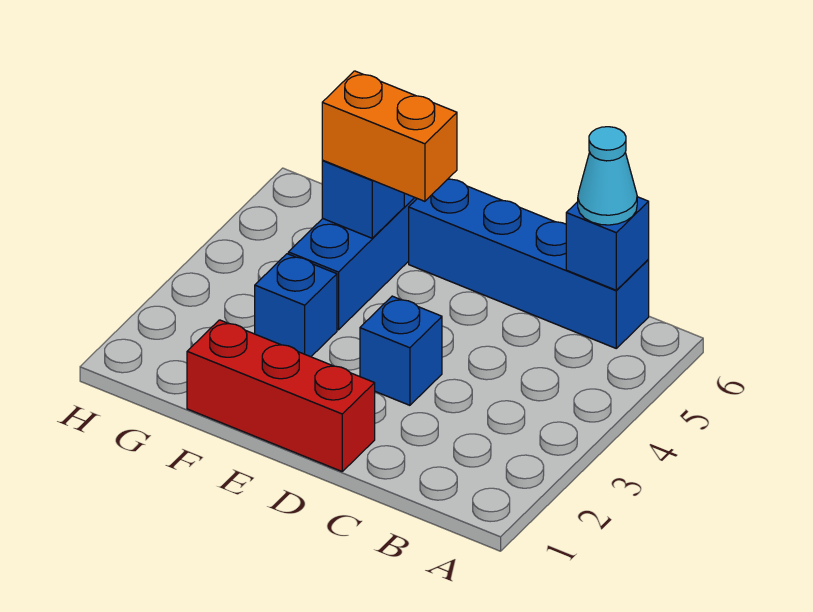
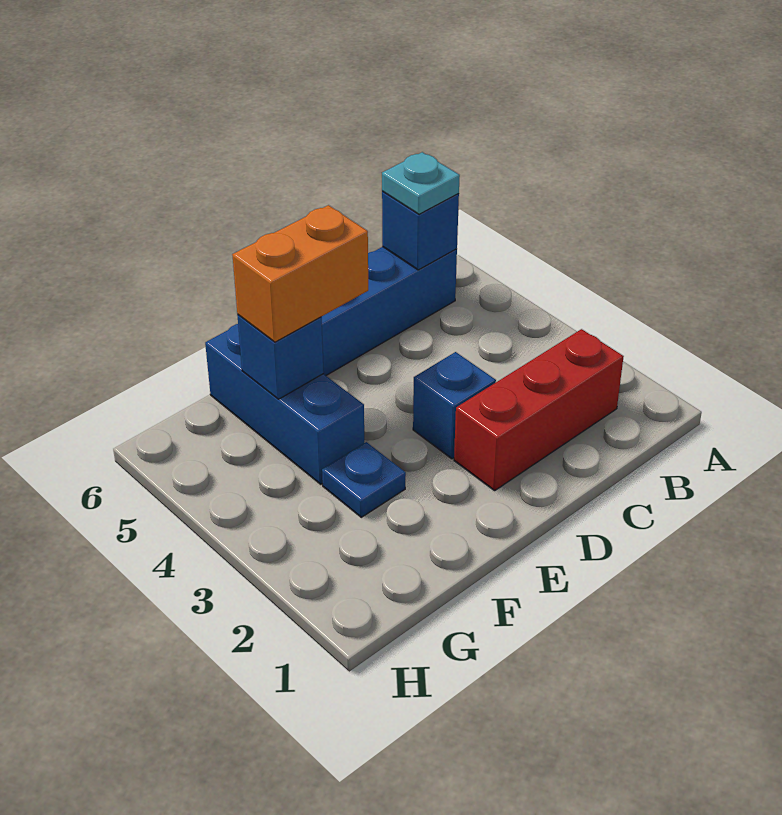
cyan cone B6 level 3 -> cyan plate B6 level 3
red brick D1:F1 level 1 -> red brick B2:D2 level 1
blue brick F3 level 1 -> blue plate F3 level 1

